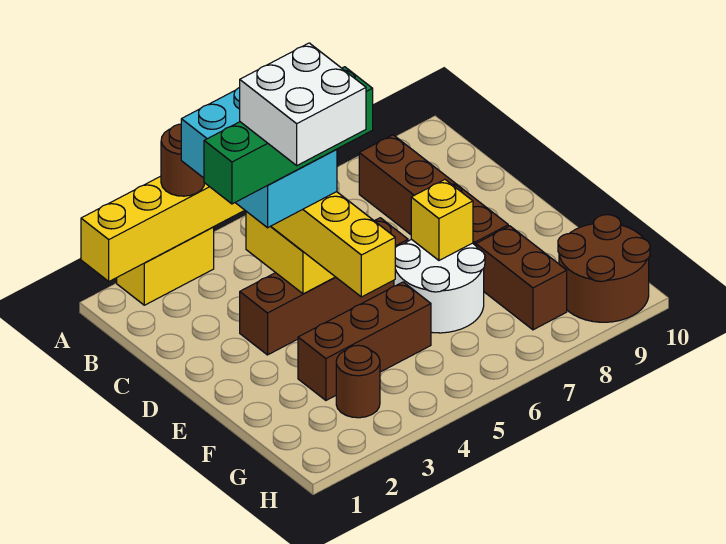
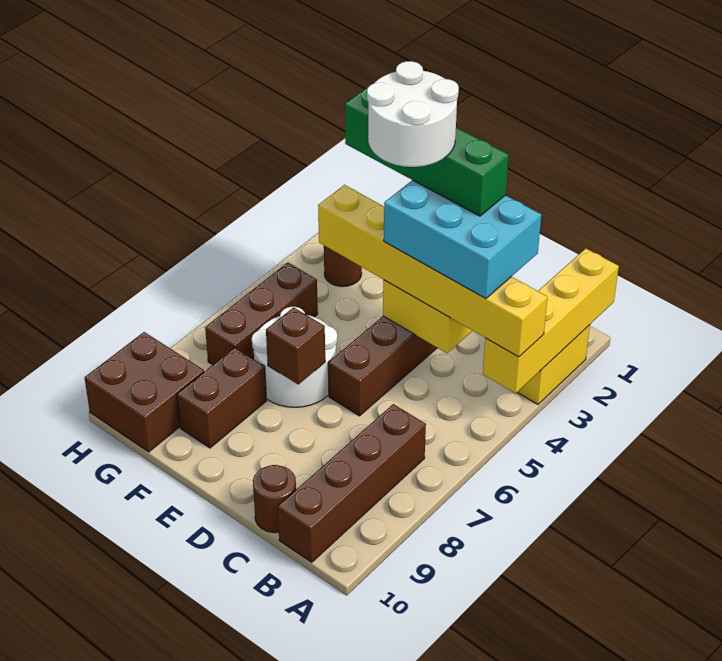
brown round brick A3 level 3 -> brown round brick C10 level 1
brown brick B8:E8 level 1 -> brown brick B7:B10 level 1
green brick D2:D5 level 5 -> green brick C3:F3 level 5
white brick D3:E4 level 6 -> white round brick D3:E4 level 6
yellow brick E7 level 2 -> brown brick E7 level 2
brown brick F3:F5 level 1 -> brown brick G5:G7 level 1
brown brick F8:G8 level 1 -> brown brick F8:F9 level 1
brown round brick G9:H10 level 1 -> brown brick G9:H10 level 1

